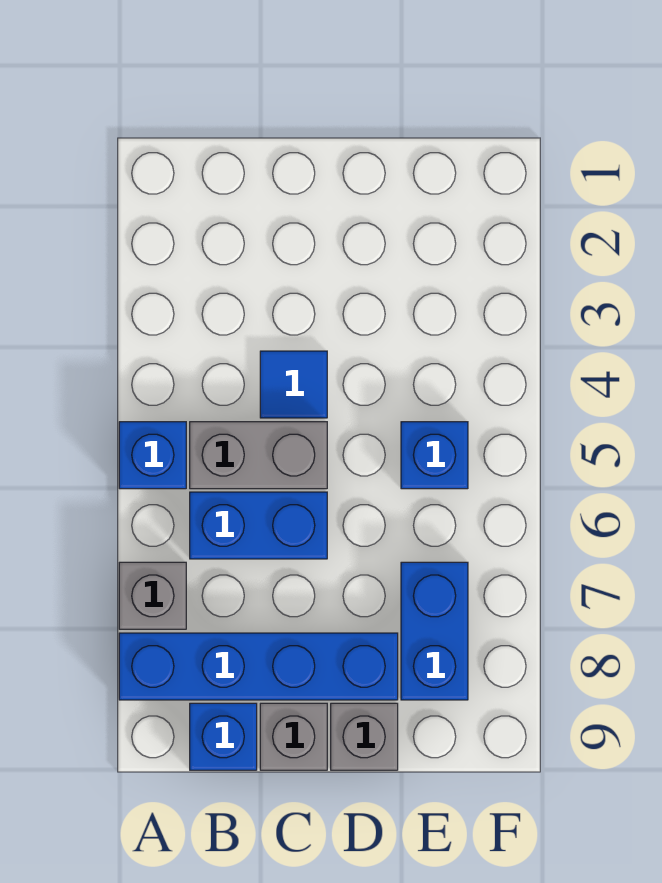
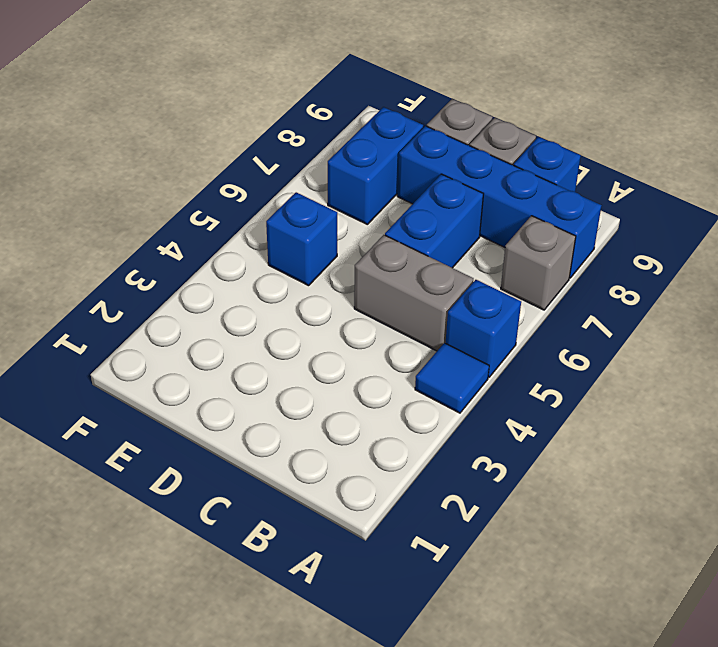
blue brick B6:C6 level 1 -> blue brick C6:C7 level 1
blue tile C4 level 1 -> blue tile A4 level 1

